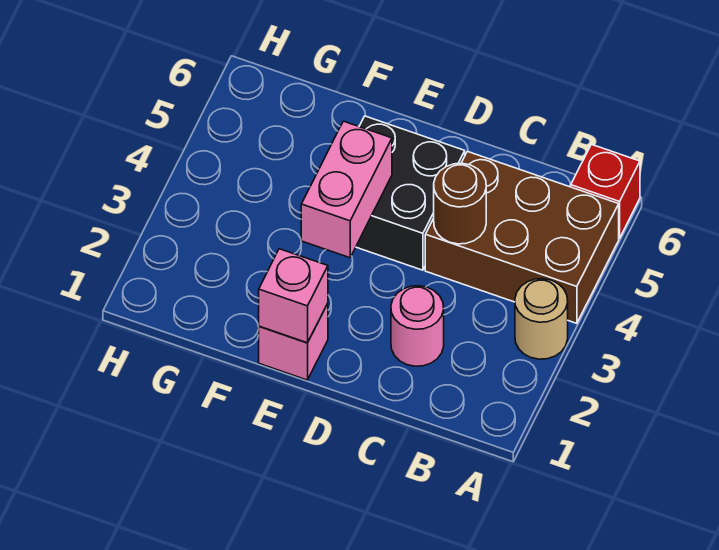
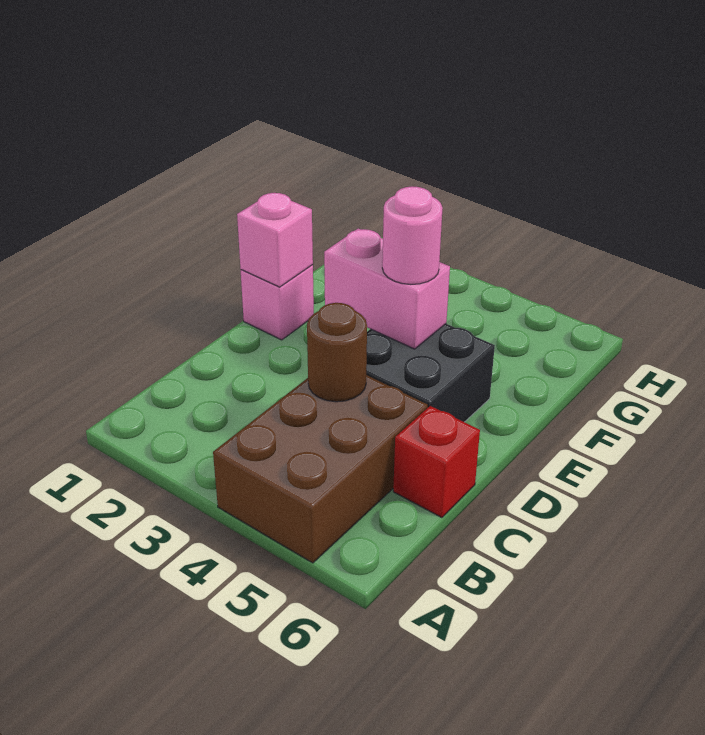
tan round brick A3 level 1 -> none
red brick A6 level 1 -> red brick C6 level 1
pink round brick C2 level 1 -> pink round brick E4 level 3

